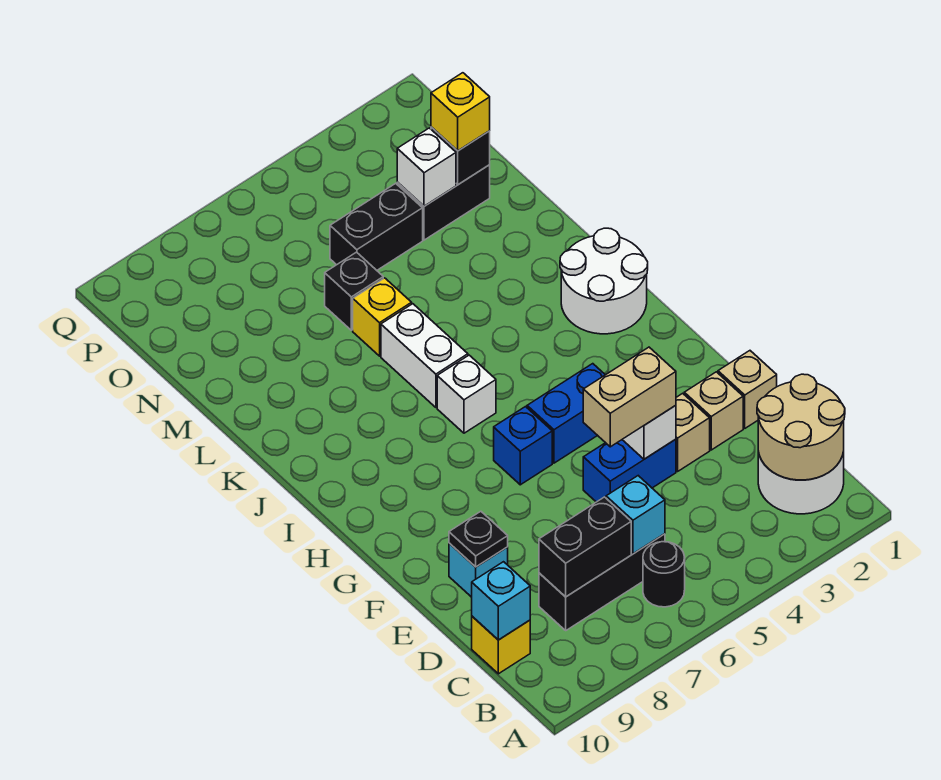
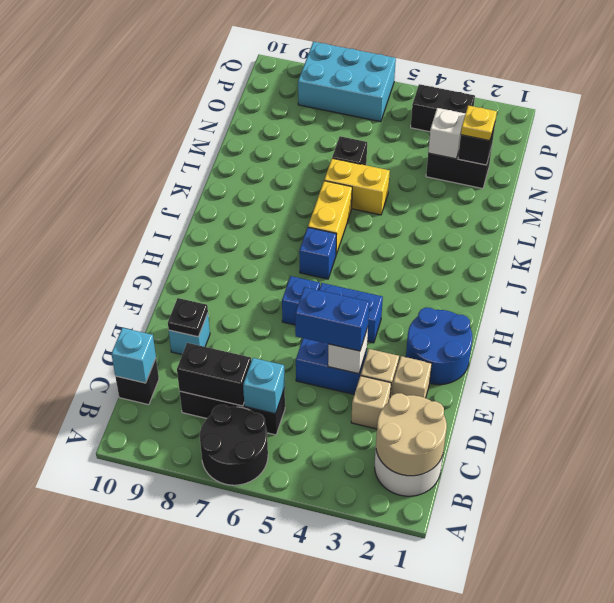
black round brick B6 level 1 -> black round brick A6:B7 level 1
yellow brick C10 level 1 -> black brick C10 level 1
tan brick E1 level 1 -> tan brick D3 level 1
tan brick E4:E5 level 3 -> blue brick E4:E5 level 3
none -> blue round brick F1:G2 level 1
white round brick I1:J2 level 1 -> none
white brick I6 level 1 -> blue brick I6 level 1
white brick J6:K6 level 1 -> yellow brick J6:K6 level 1
yellow brick L6 level 1 -> yellow brick L5:L6 level 1
yellow brick N2 level 3 -> yellow plate N2 level 3
black brick N4:N5 level 1 -> black brick P3:P4 level 1
none -> cyan brick P6:Q8 level 1

